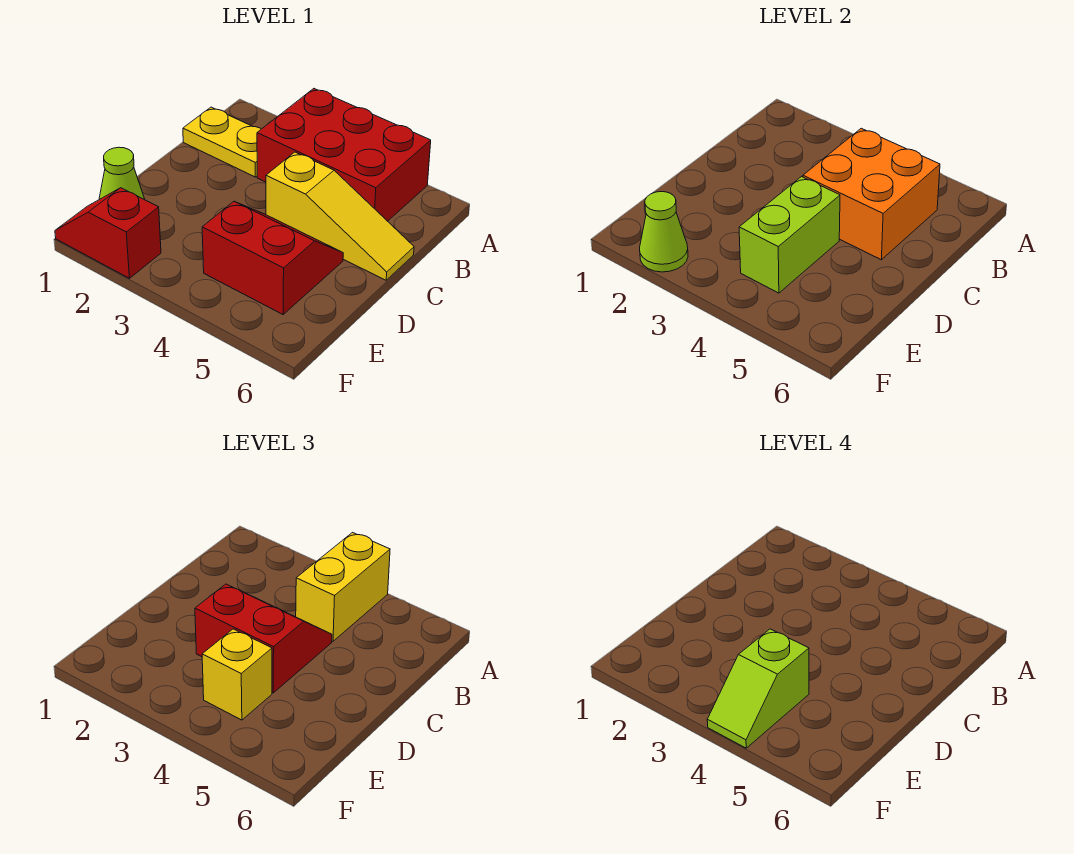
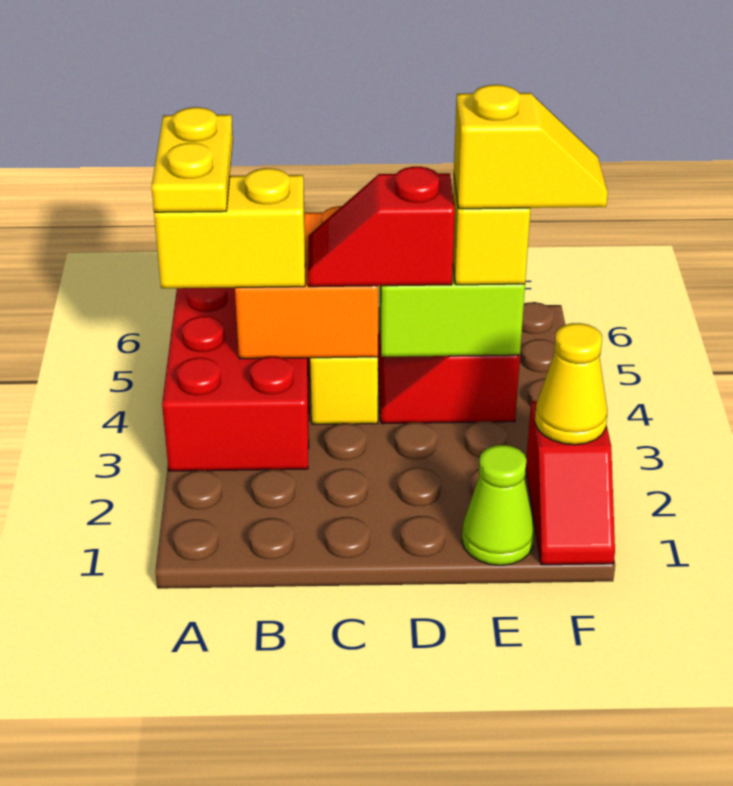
yellow plate B1:B2 level 1 -> yellow plate A4:A5 level 4
red slope C3:D4 level 3 top D -> red slope C4:D4 level 3 top D
lime slope E4:F4 level 4 top E -> yellow slope E4:F4 level 4 top E
lime cone F2 level 2 -> yellow cone F2 level 2

